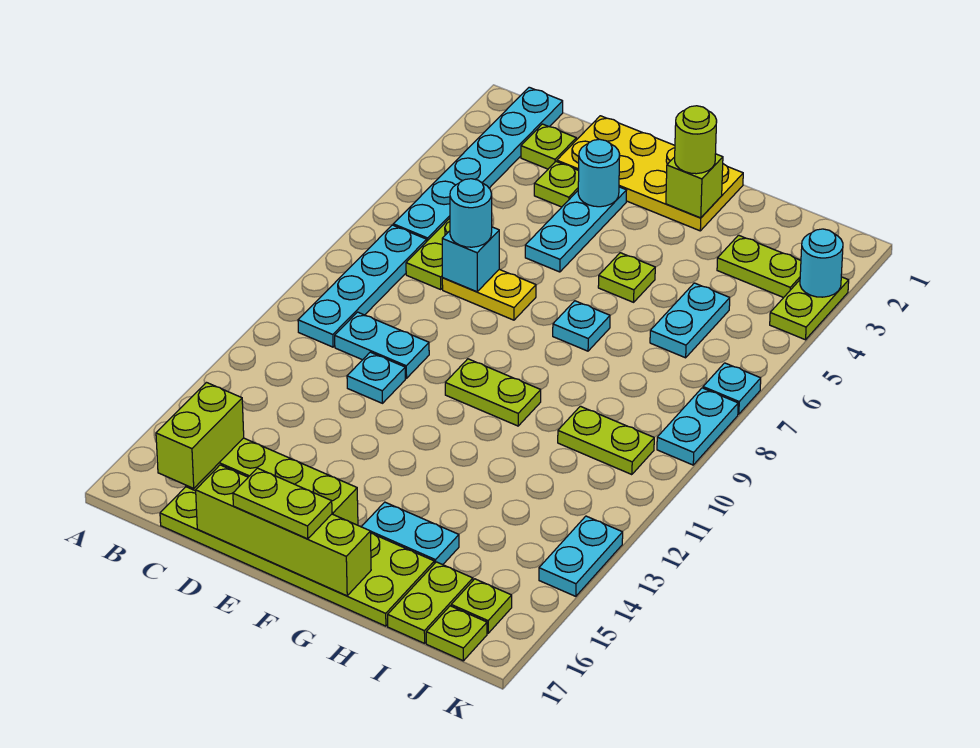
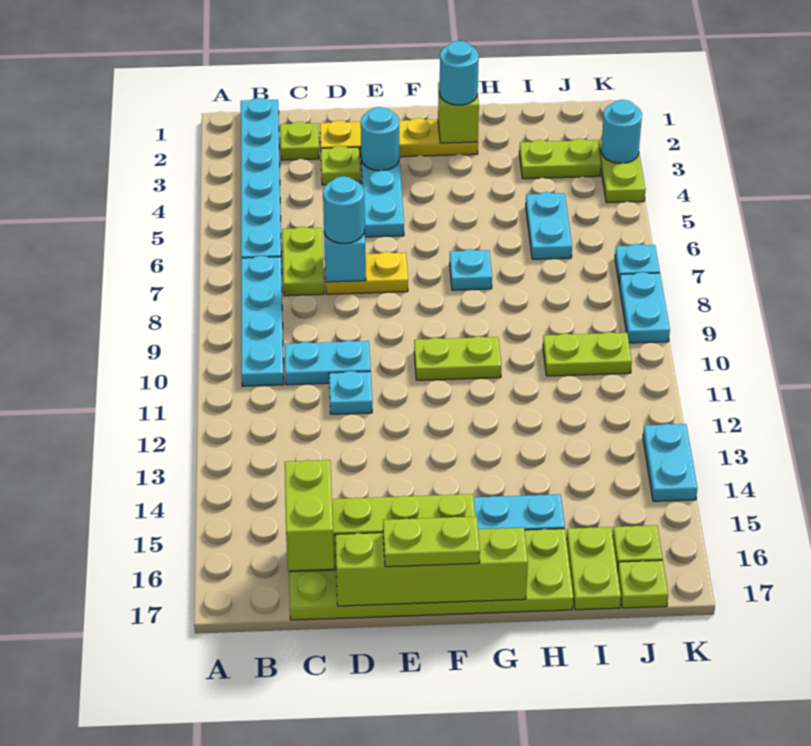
yellow plate D1:G2 level 1 -> yellow plate D2:G2 level 1
lime round brick G2 level 3 -> cyan round brick G2 level 3
lime plate G5 level 1 -> none

